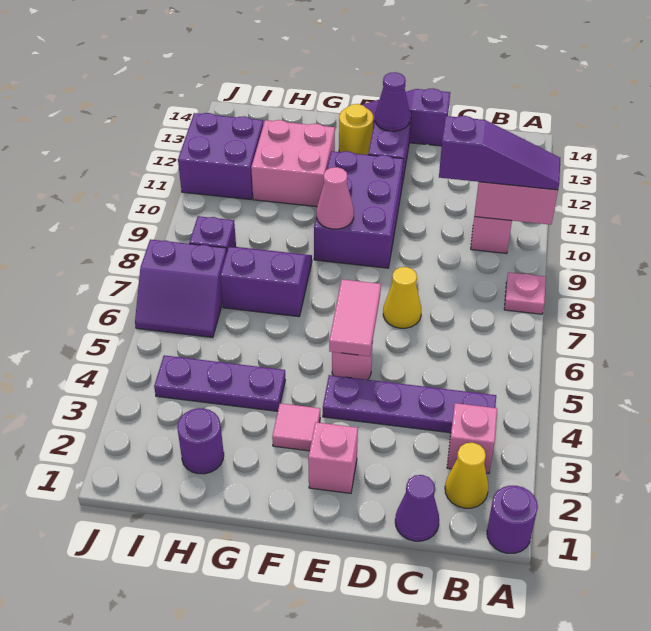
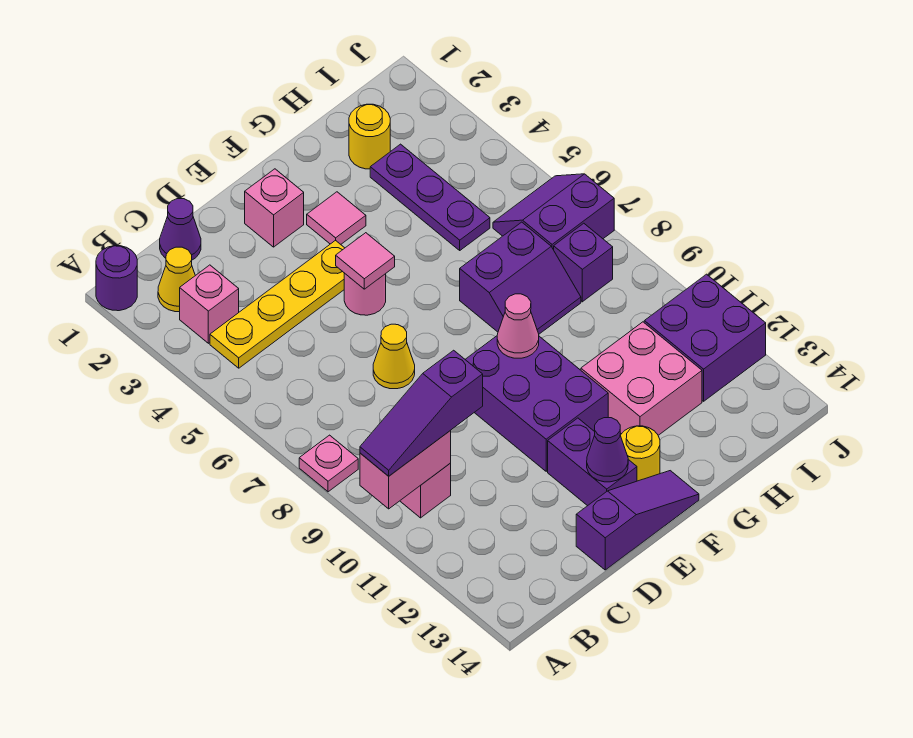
purple plate B4:E4 level 1 -> yellow plate B4:E4 level 1
pink tile E5:E6 level 2 -> pink tile E5 level 2
purple plate G4:I4 level 1 -> purple plate H3:H5 level 1
purple round brick H2 level 1 -> yellow round brick H2 level 1

